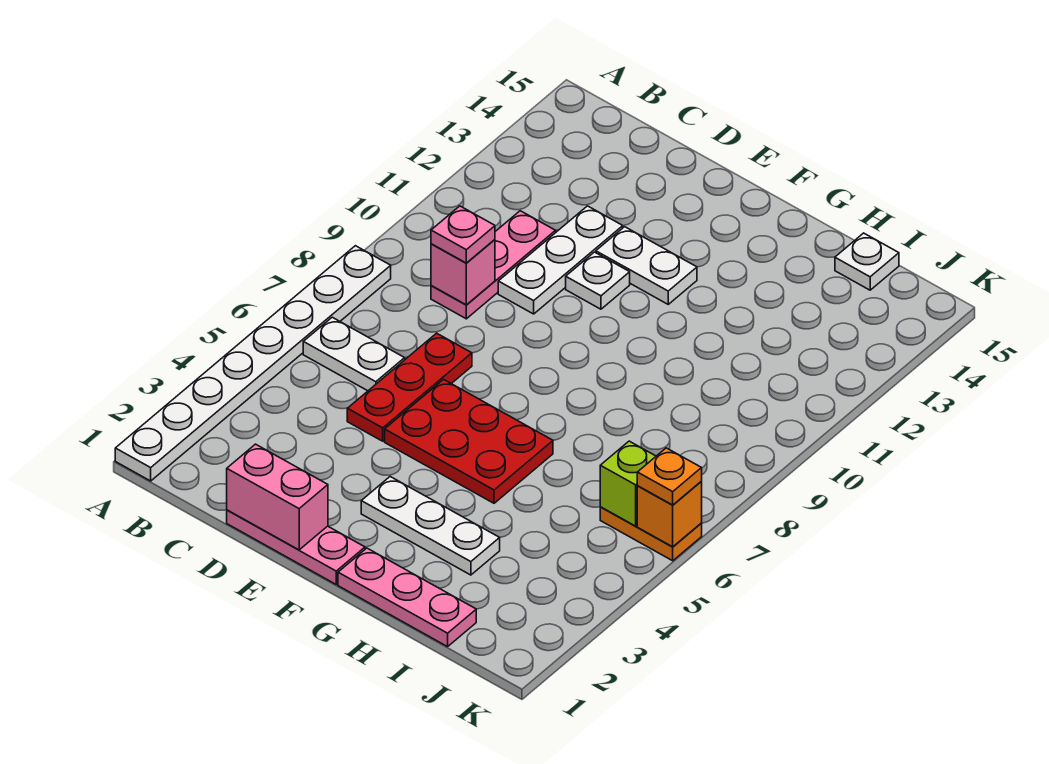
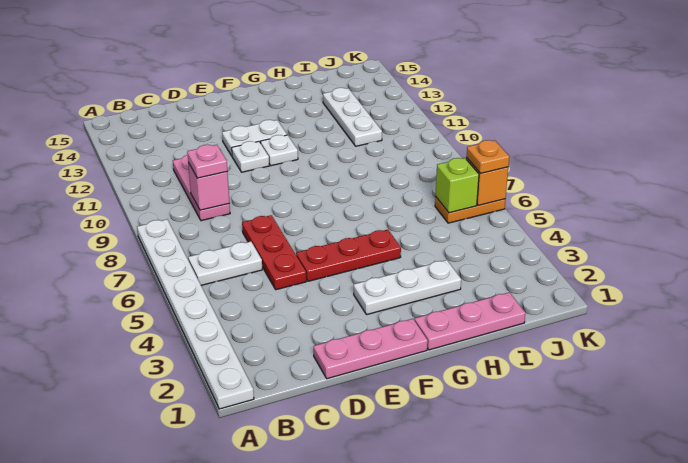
pink brick D1:E1 level 2 -> none
white plate D10:D12 level 1 -> white plate I11:I13 level 1
red plate E5:G6 level 1 -> red plate E5:G5 level 1
white plate I15 level 1 -> white plate F11 level 1

